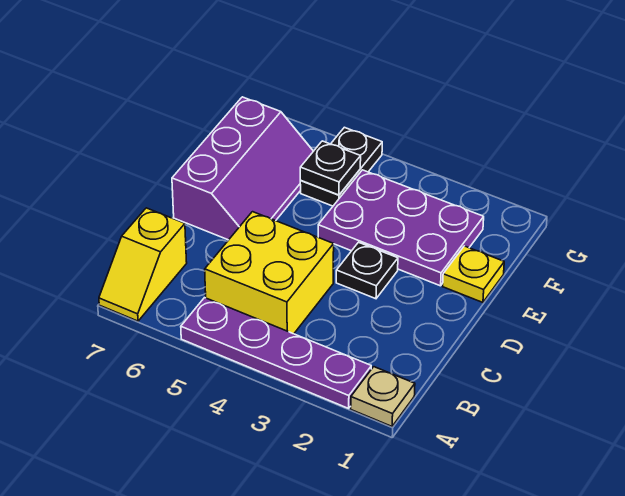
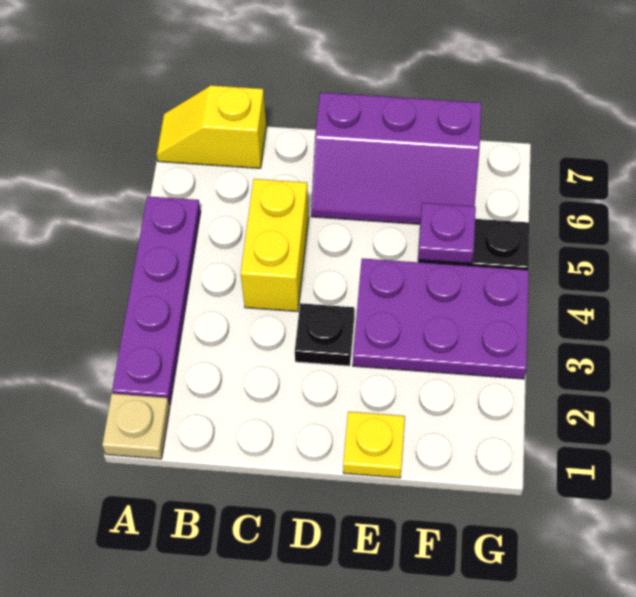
yellow brick B4:C5 level 1 -> yellow brick C4:C5 level 1
purple plate E2:F4 level 1 -> purple plate E3:G4 level 1
black plate F5 level 2 -> purple plate F5 level 2

